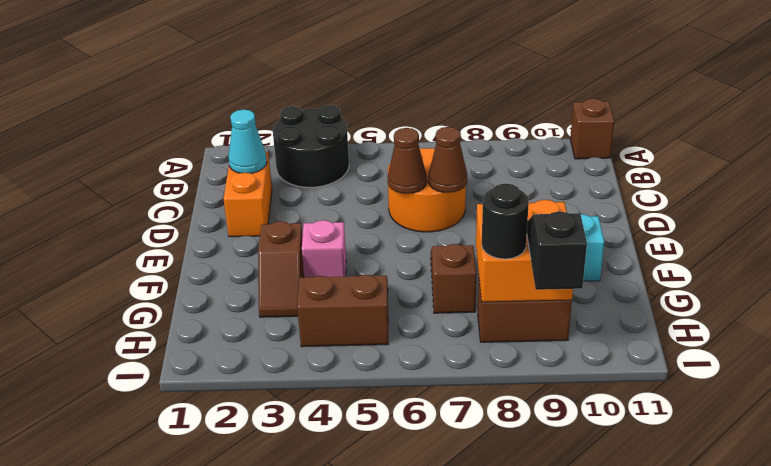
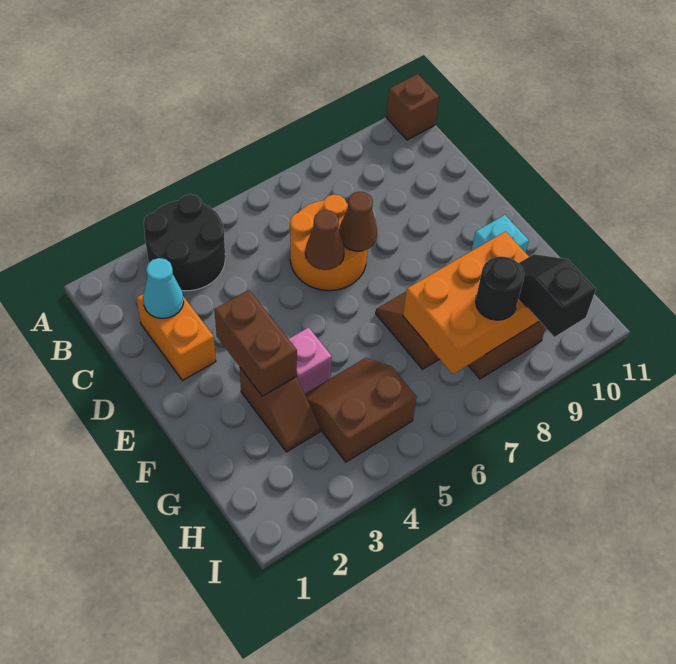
none -> brown brick E3:F3 level 2
orange brick G8:H9 level 2 -> orange brick G7:H9 level 2

